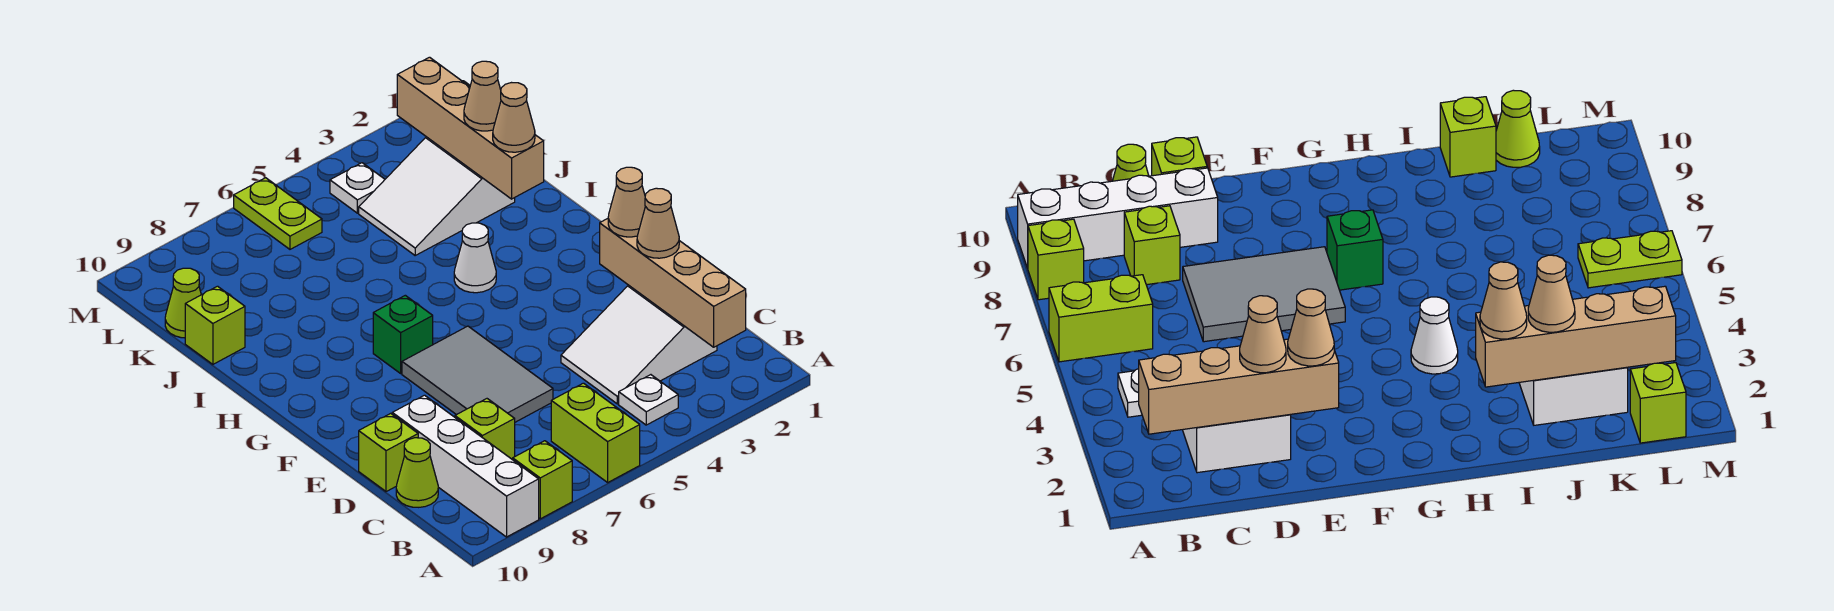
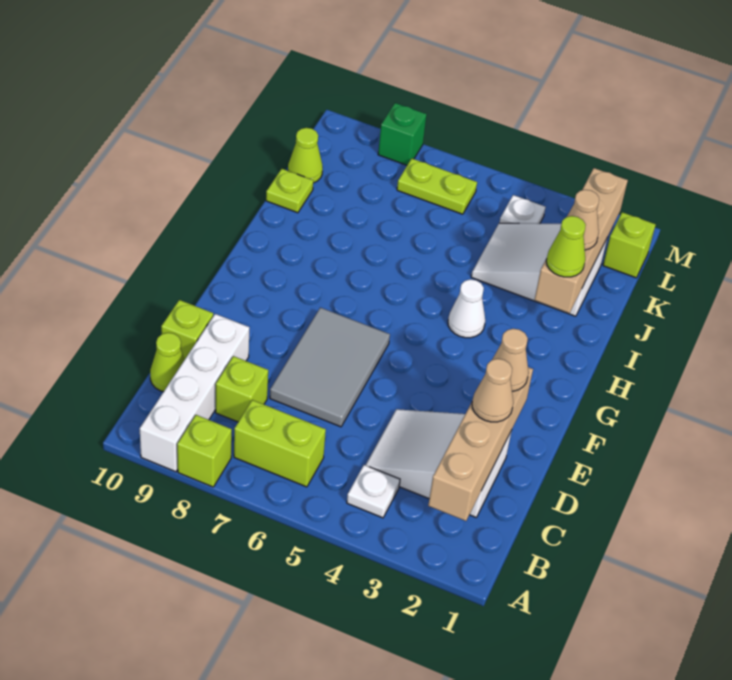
lime brick A6:B6 level 1 -> lime brick B6:B7 level 1
green brick G7 level 1 -> green brick M8 level 1
tan cone I2 level 3 -> lime cone I2 level 3
lime brick J10 level 1 -> lime plate J10 level 1
lime plate L6:M6 level 1 -> lime plate L6:L7 level 1

